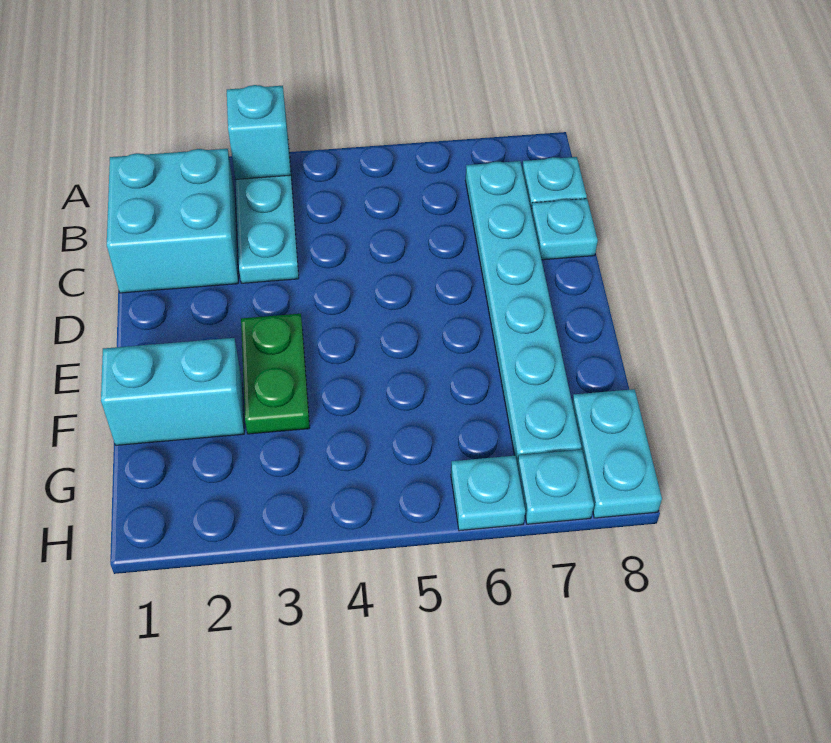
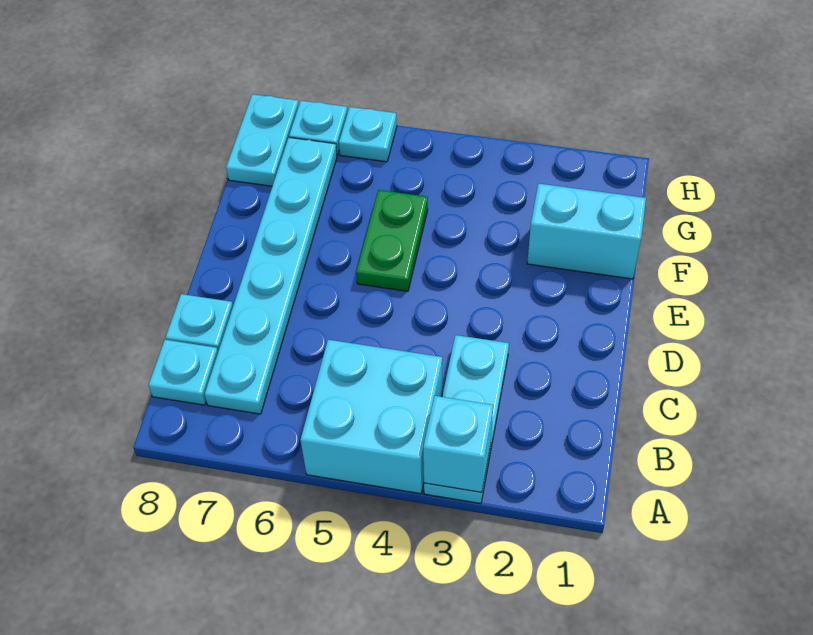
cyan brick B1:C2 level 1 -> cyan brick A4:B5 level 1
green plate E3:F3 level 1 -> green plate E5:F5 level 1

